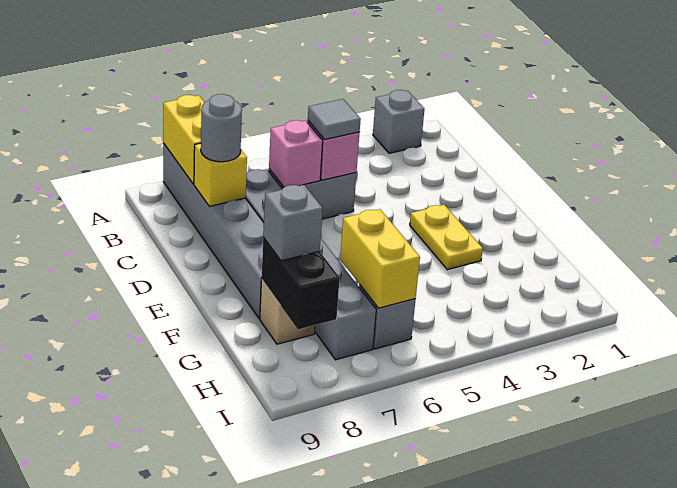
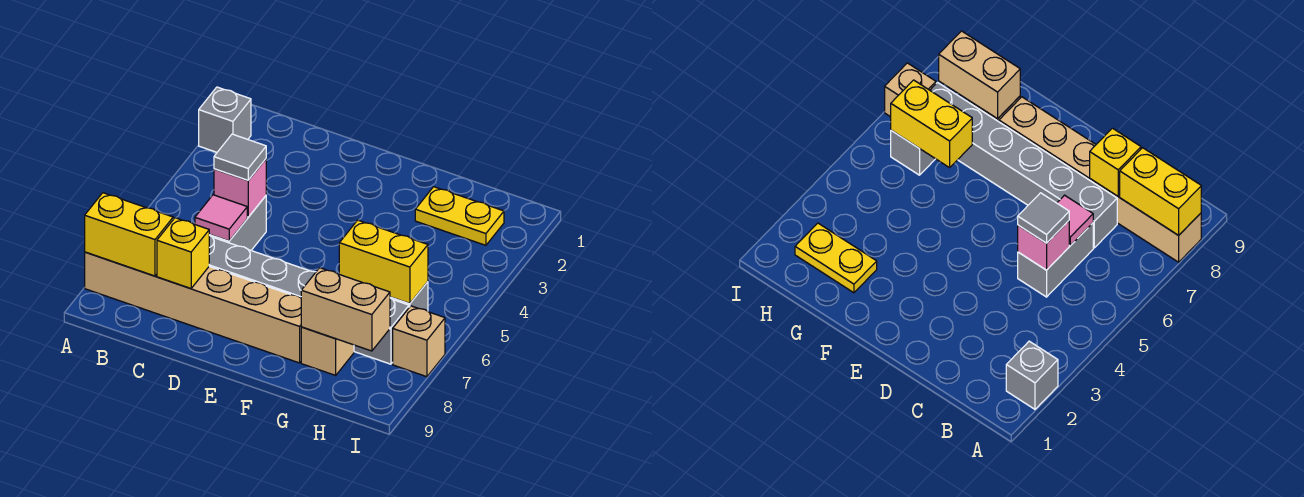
grey brick A8:F8 level 1 -> tan brick A8:F8 level 1
pink brick C6 level 2 -> pink tile C6 level 2
grey round brick C8 level 3 -> none
yellow plate E3:F3 level 1 -> yellow plate G2:H2 level 1
black brick G8:H8 level 2 -> tan brick G8:H8 level 2
grey brick G8 level 3 -> none
none -> tan brick I7 level 1

